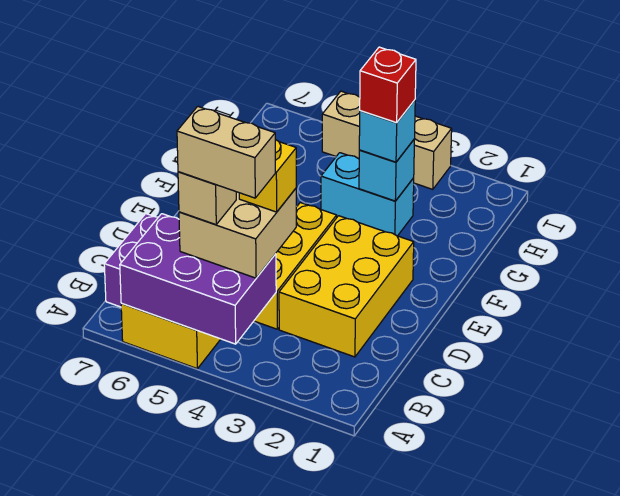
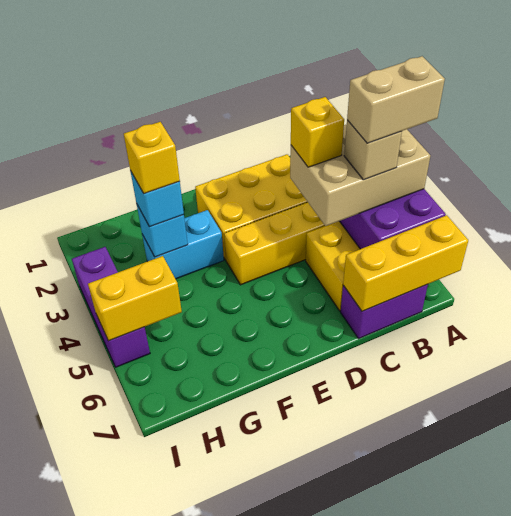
none -> yellow brick A7:C7 level 2
tan brick B4:C5 level 3 -> tan brick A4:C5 level 3
tan brick B4:B5 level 5 -> tan brick A5:B5 level 5
cyan brick G3:G4 level 1 -> cyan brick F3:G3 level 1
red brick G3 level 4 -> yellow brick G3 level 4
none -> yellow brick H5:I5 level 2
tan brick I3:I5 level 1 -> purple brick I3:I5 level 1

